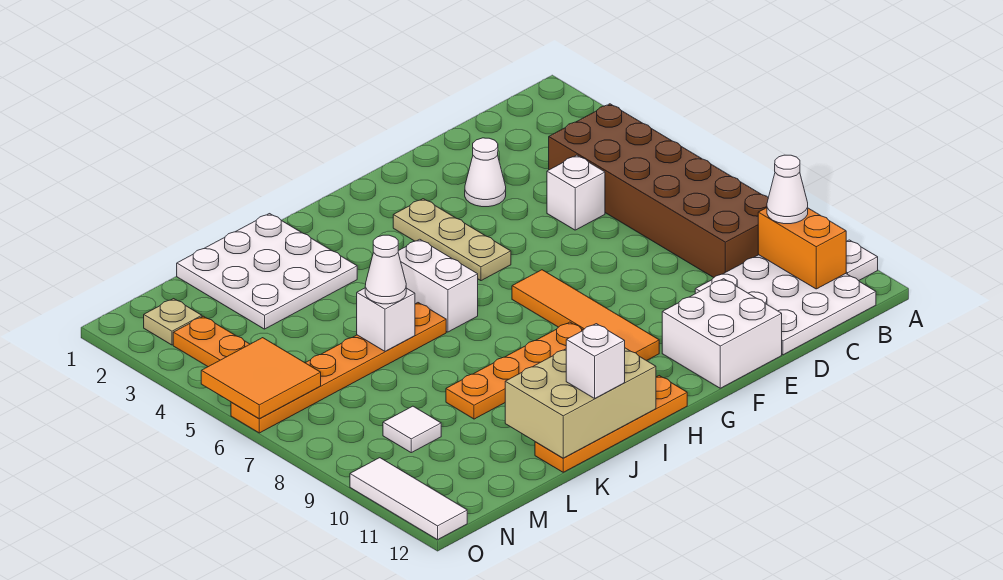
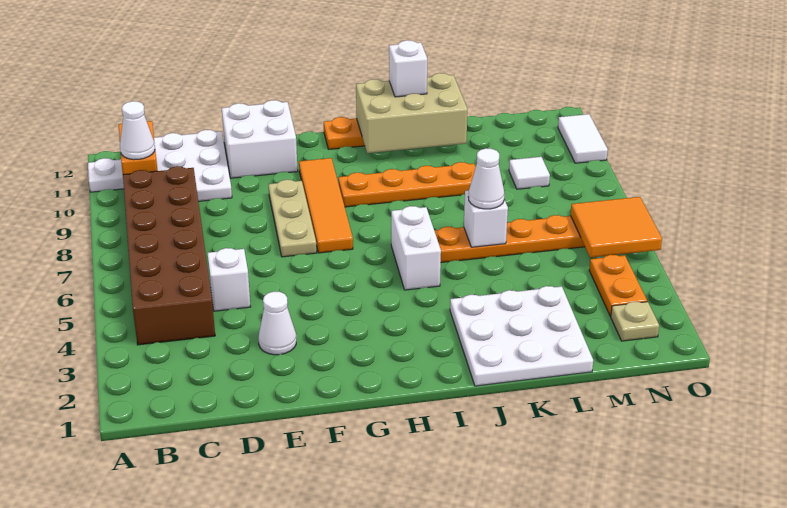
tan plate G3:G5 level 1 -> tan plate F7:F9 level 1
white tile O10:O12 level 1 -> white tile O10:O11 level 1

